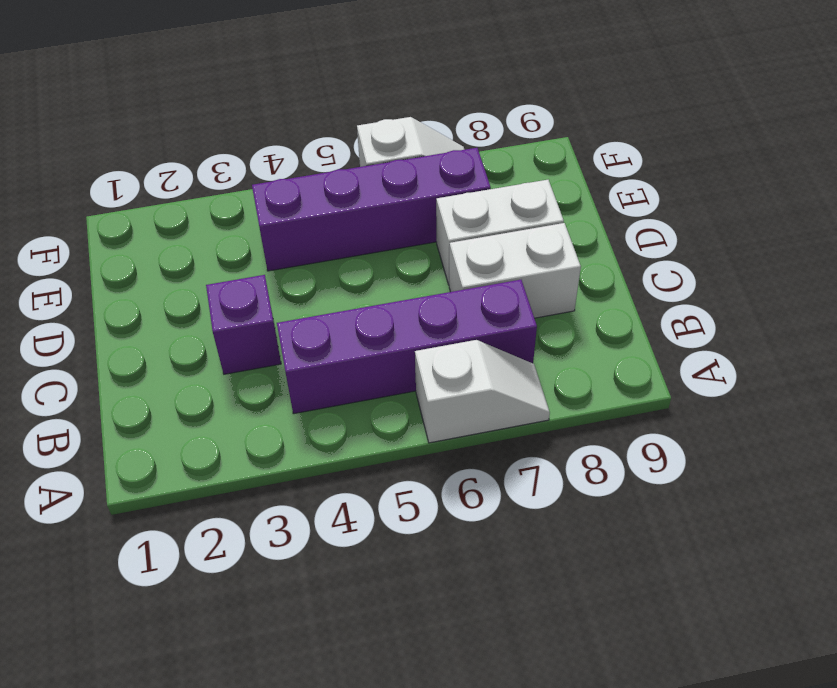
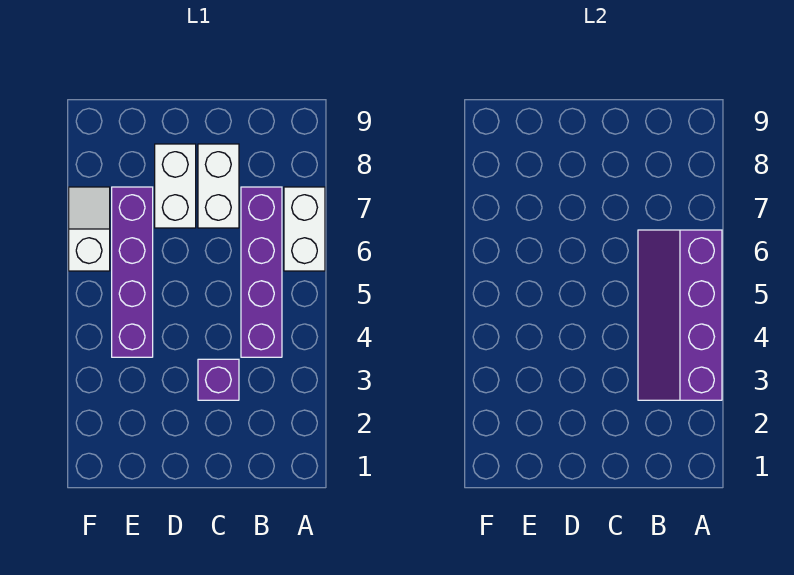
none -> purple slope A3:B6 level 2 top A
white slope A6:A7 level 1 top 6 -> white brick A6:A7 level 1

